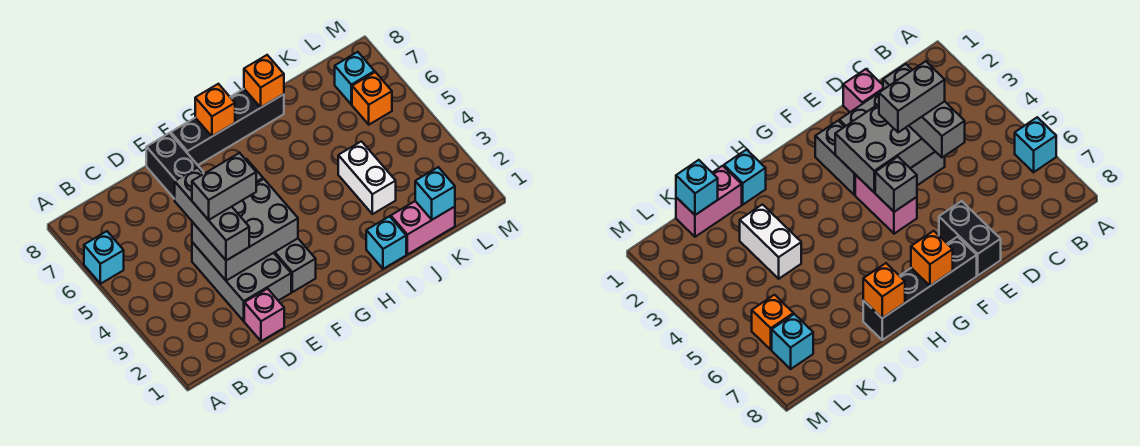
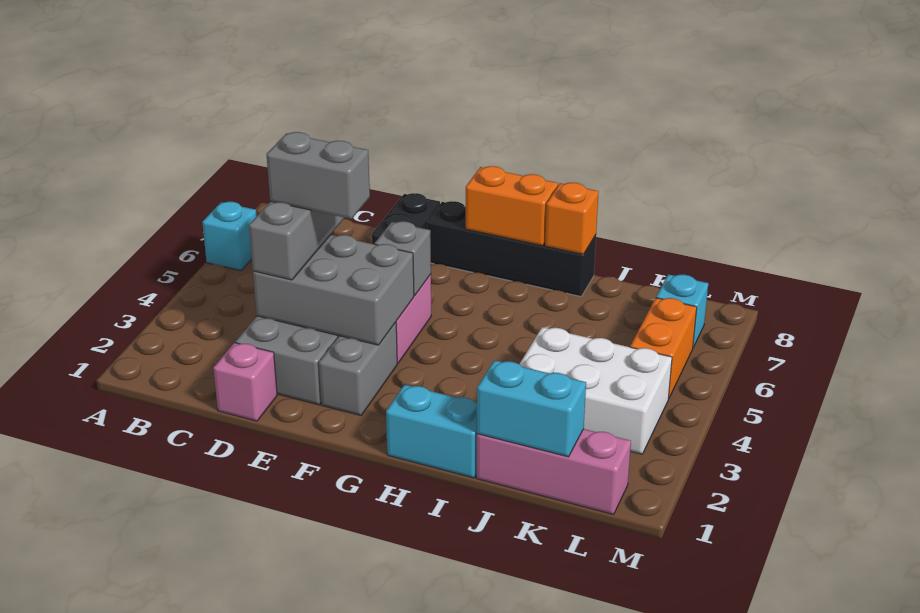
orange brick G8 level 2 -> orange brick G8:H8 level 2
cyan brick I1 level 1 -> cyan brick H1:I1 level 1
pink brick J1:K1 level 1 -> pink brick J1:L1 level 1
white brick J3:J4 level 1 -> white brick J3:L4 level 1
cyan brick K1 level 2 -> cyan brick J1:K1 level 2
orange brick L6 level 1 -> orange brick L5:L6 level 1

